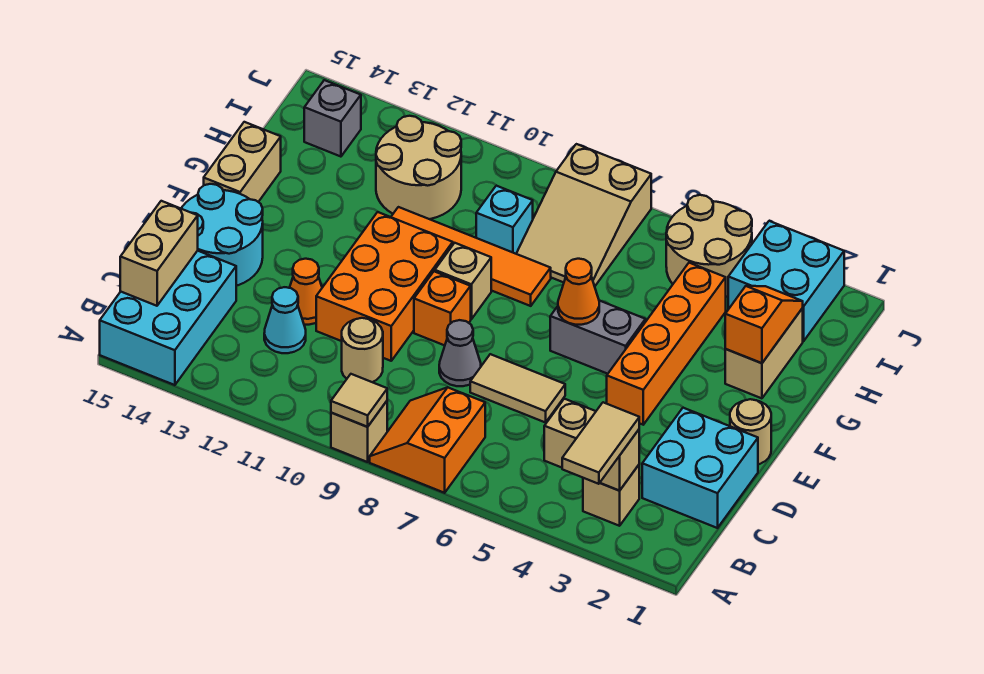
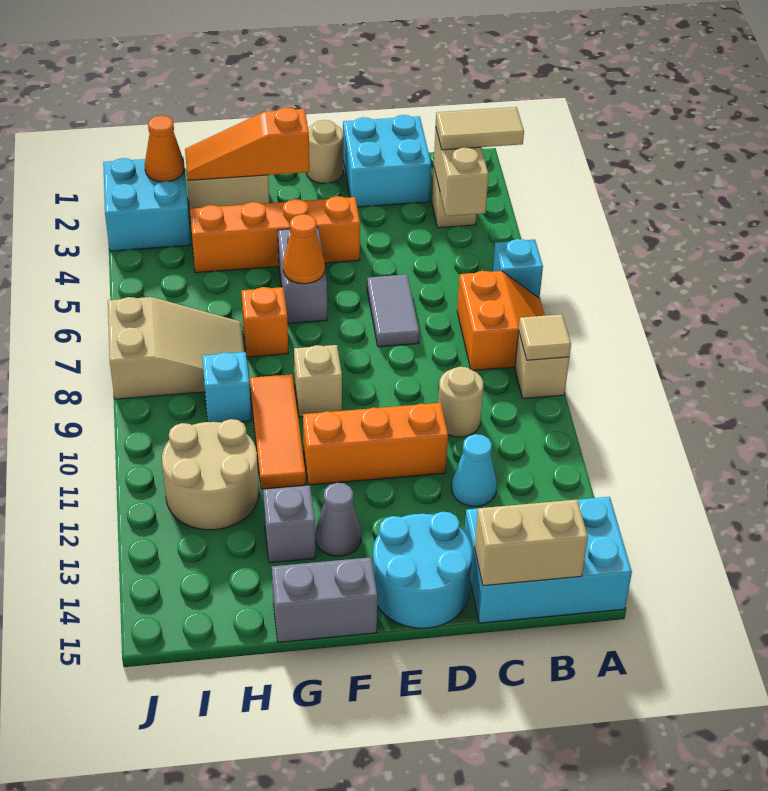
none -> cyan brick A6 level 1
orange slope A7:B8 level 1 top 7 -> orange slope A7:B8 level 1 top B
tan tile D6:D7 level 1 -> grey tile D6:D7 level 1
grey cone D8 level 1 -> grey cone F13 level 1
orange brick D10:F11 level 1 -> orange brick D11:F11 level 1
orange cone D12 level 1 -> orange cone I2 level 2
orange brick E9 level 1 -> orange brick G7 level 1
tan brick F15:G15 level 1 -> grey brick F15:G15 level 1
orange slope G2:H2 level 2 top G -> orange slope F2:H2 level 2 top F
orange tile G8:G11 level 1 -> orange tile G9:G11 level 1
tan round brick I4:J5 level 1 -> none
grey brick I14 level 1 -> grey brick G13 level 1

